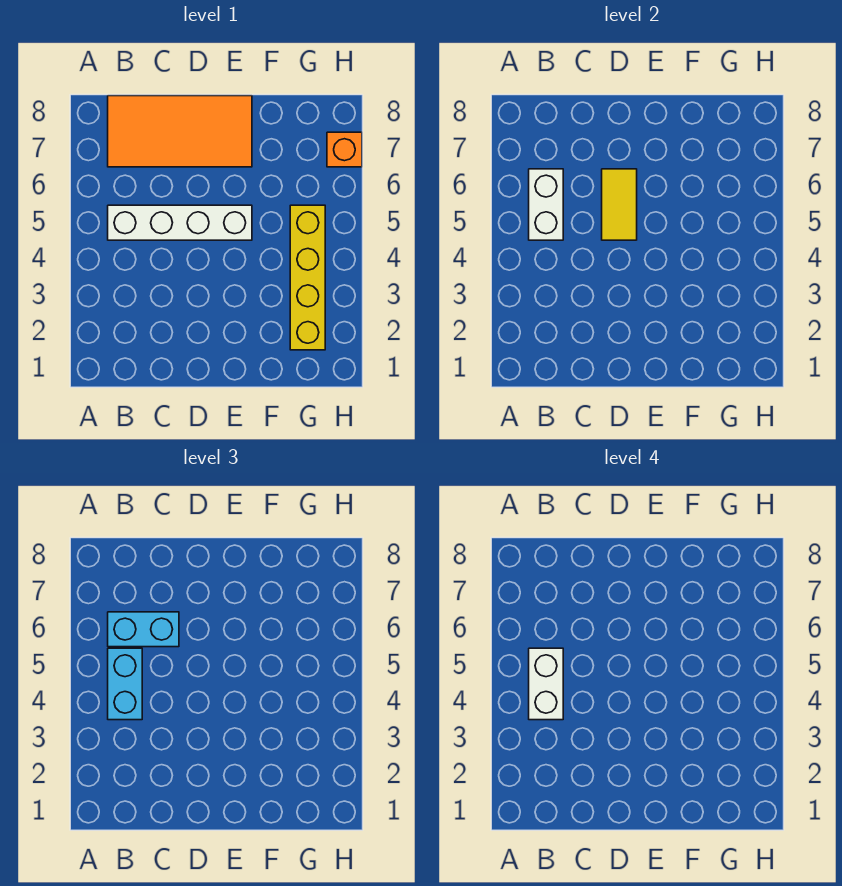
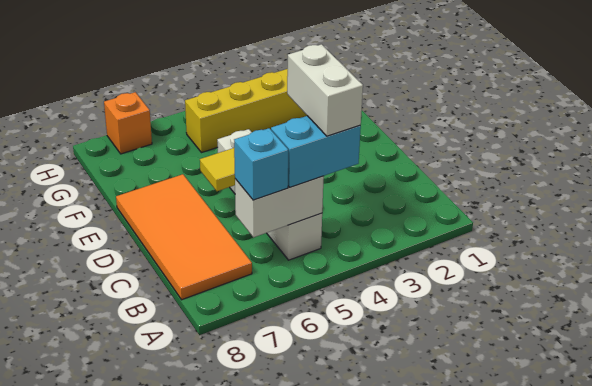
white brick B4:B5 level 4 -> white brick B4:C4 level 4
cyan brick B6:C6 level 3 -> cyan brick B6 level 3

